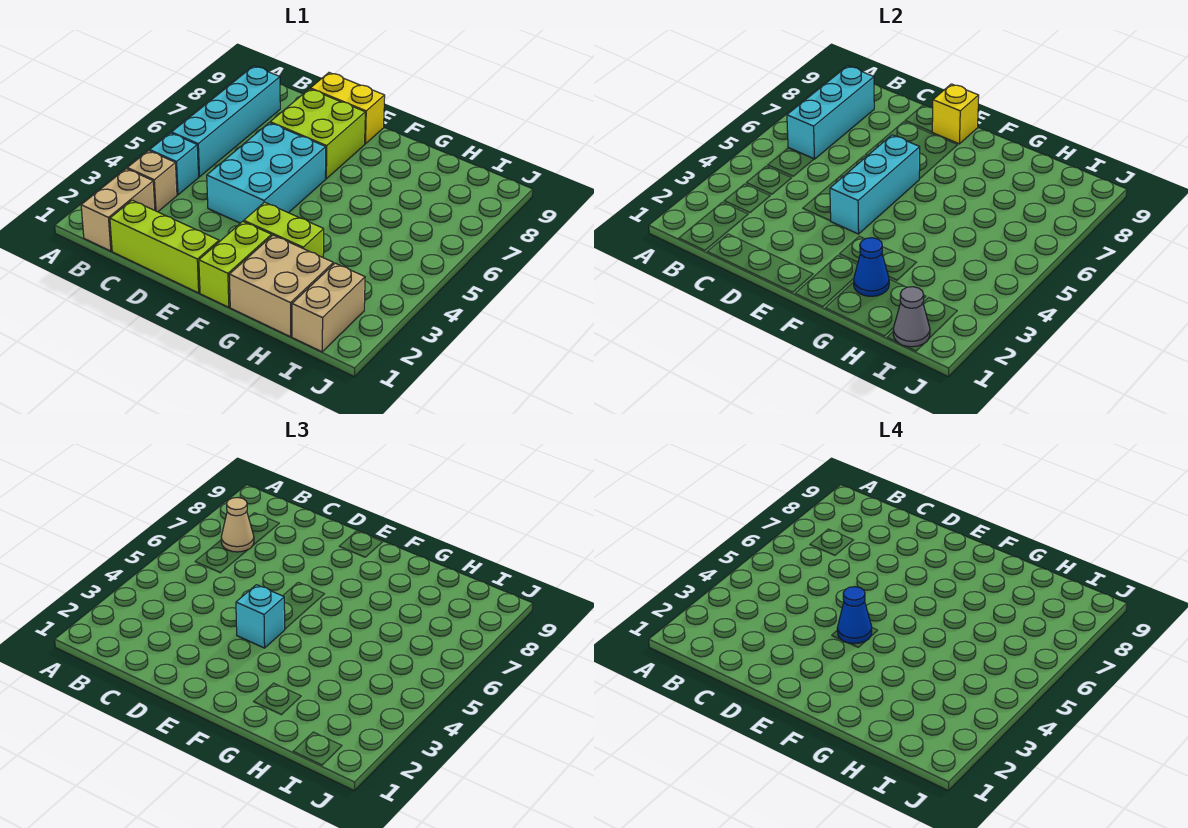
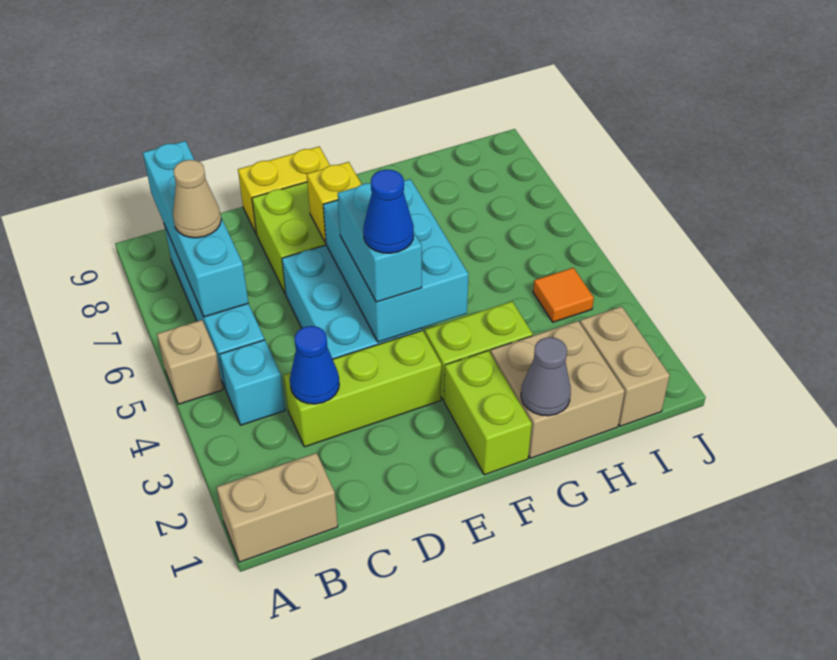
tan brick B1:B2 level 1 -> tan brick A1:B1 level 1
tan brick B3 level 1 -> tan brick A5 level 1
cyan brick B6:B8 level 2 -> cyan brick B6:B9 level 2
lime brick C1:E1 level 1 -> lime brick C3:E3 level 1
cyan brick E4:E6 level 2 -> cyan brick E4:F6 level 2
cyan brick E4 level 3 -> cyan brick E4:E5 level 3
yellow brick E9 level 2 -> yellow brick E7 level 2
blue cone G2 level 2 -> blue cone C3 level 2
grey cone I1 level 2 -> grey cone G1 level 2
none -> orange tile I4 level 1

